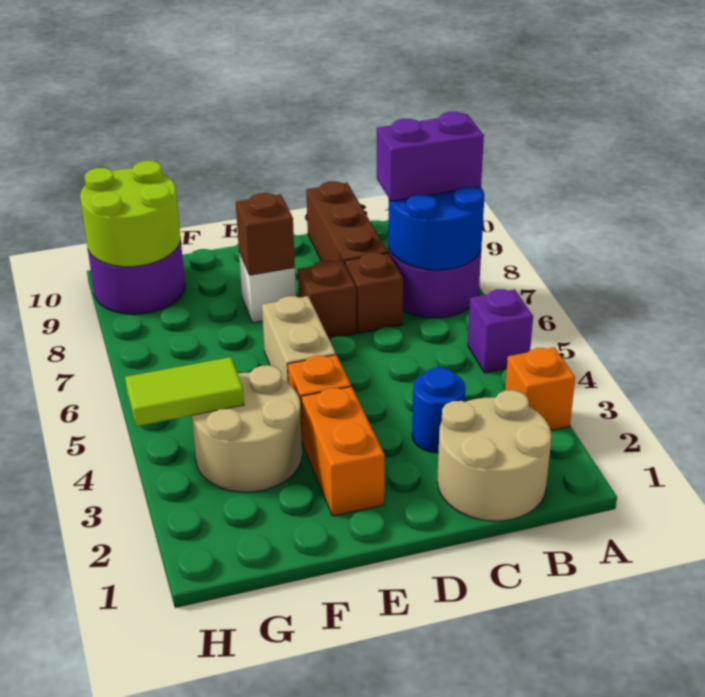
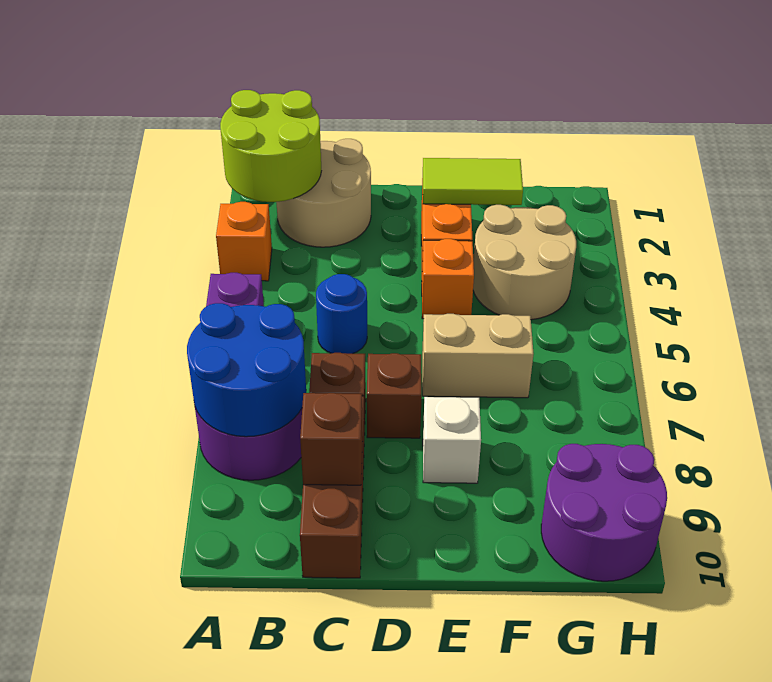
purple brick A8:B8 level 3 -> none
blue round brick C3 level 1 -> blue round brick C5 level 1
tan brick E5:E6 level 1 -> tan brick E6:F6 level 1
brown brick E8 level 2 -> brown brick C9 level 2
lime tile G4:H4 level 2 -> lime tile E2:F2 level 2
lime round brick G9:H10 level 2 -> lime round brick A1:B2 level 2

